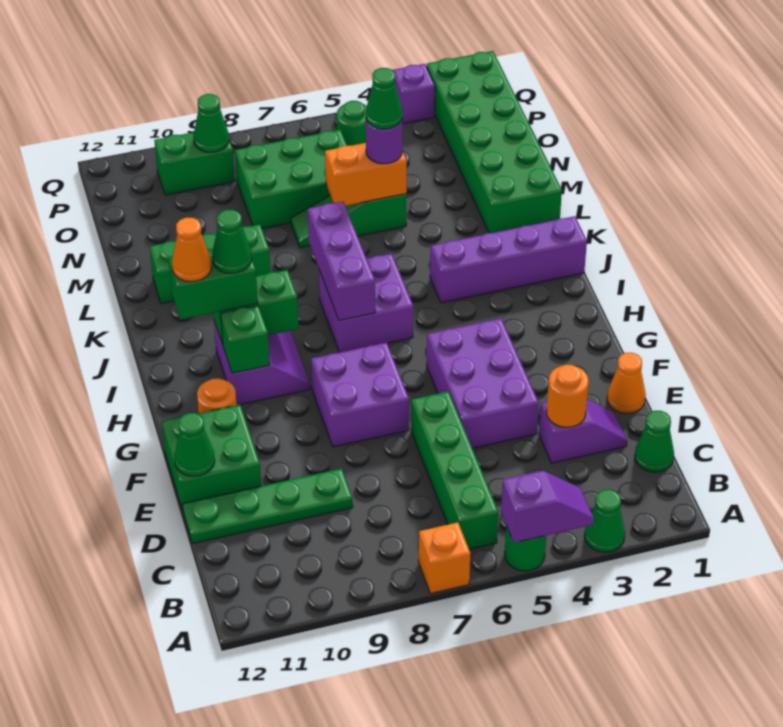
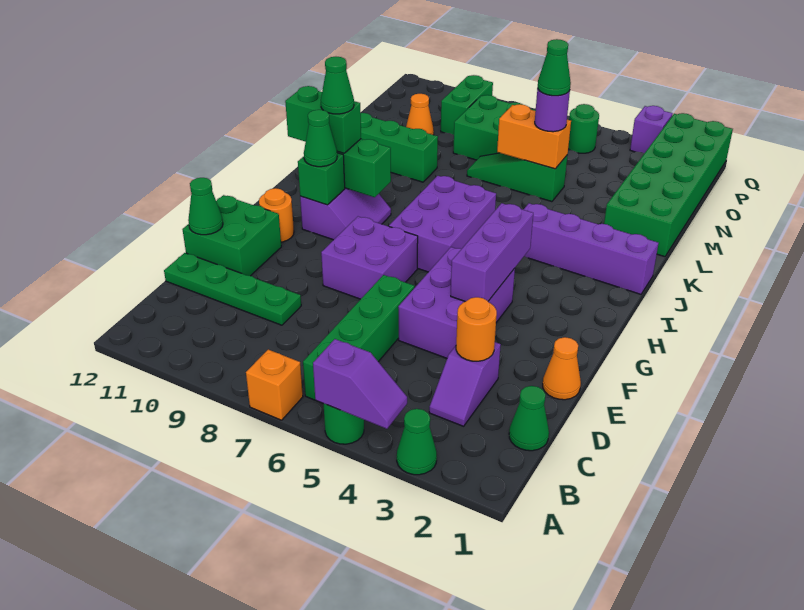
purple slope D2:D3 level 1 top 3 -> purple slope C3:D3 level 1 top D
purple brick I6:J7 level 1 -> purple brick H6:J7 level 1
purple brick I7:K7 level 2 -> purple brick F4:H4 level 2
orange cone I11 level 4 -> orange cone N10 level 1
green brick P9:P10 level 1 -> green brick O9:P9 level 1
green cone P9 level 2 -> green cone H10 level 3

